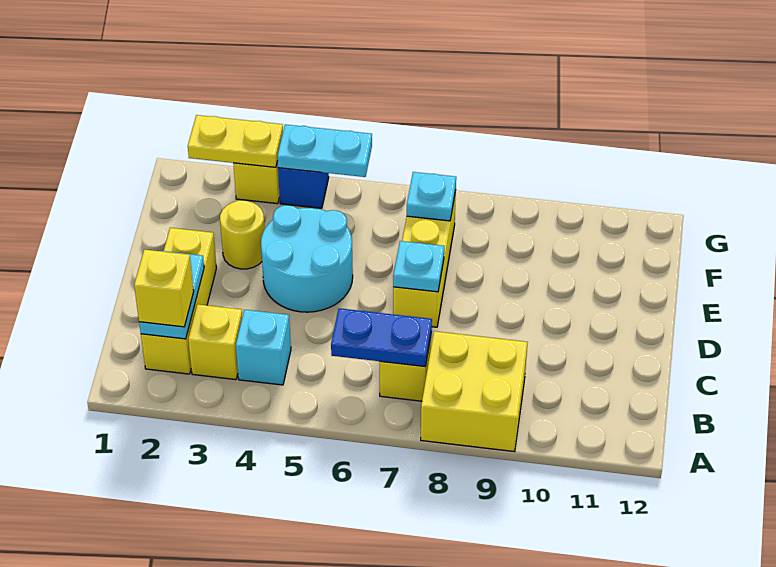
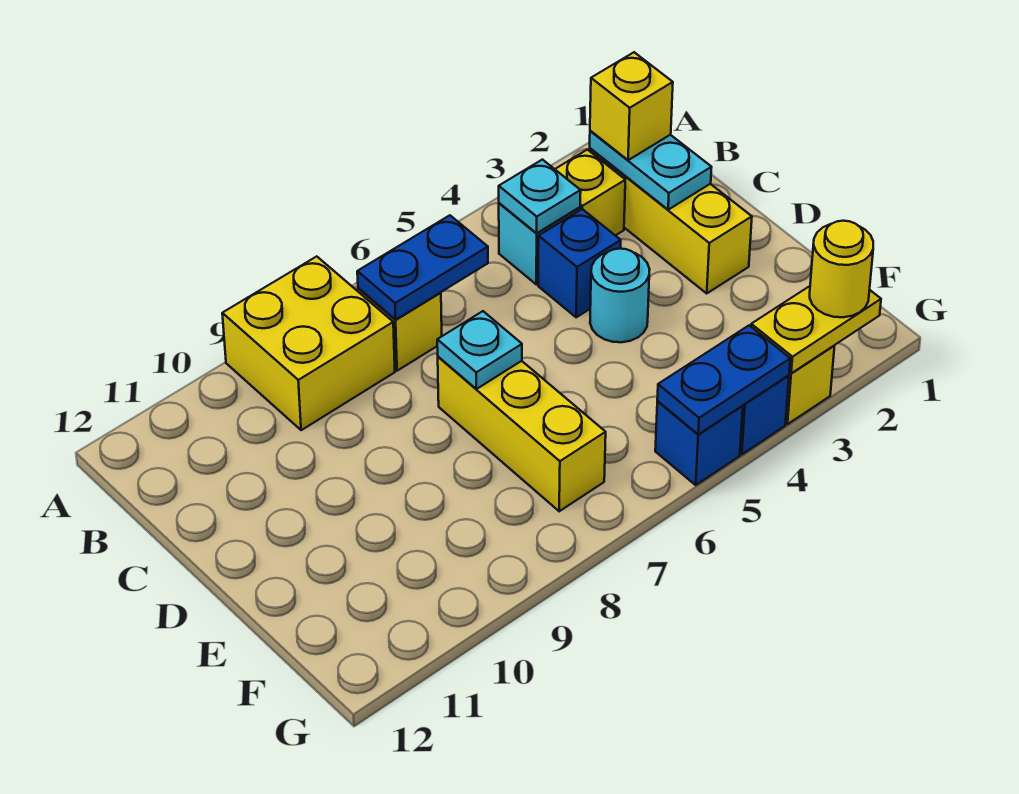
none -> blue brick C4 level 1
cyan round brick D4:E5 level 1 -> cyan round brick D4 level 1
yellow round brick E3 level 1 -> yellow round brick G2 level 3
cyan plate F7 level 2 -> cyan plate B4 level 2
cyan plate G4:G5 level 2 -> blue plate G4:G5 level 2
none -> blue brick G5 level 1

